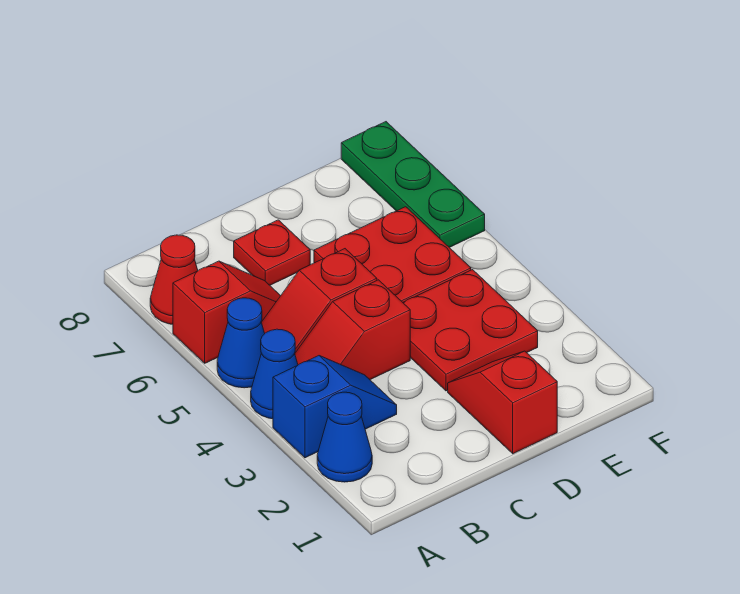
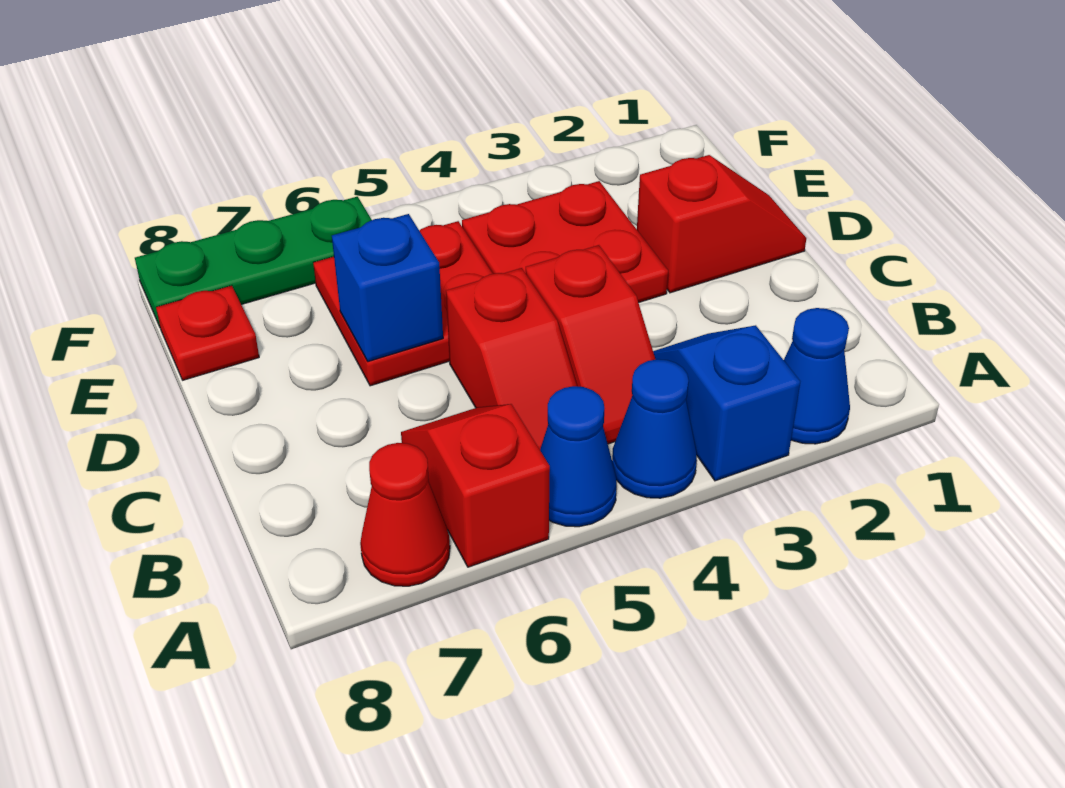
red plate C7 level 1 -> red plate E8 level 1
red slope D1:D2 level 1 top 1 -> red slope D1:D2 level 1 top 2
none -> blue brick D6 level 2

